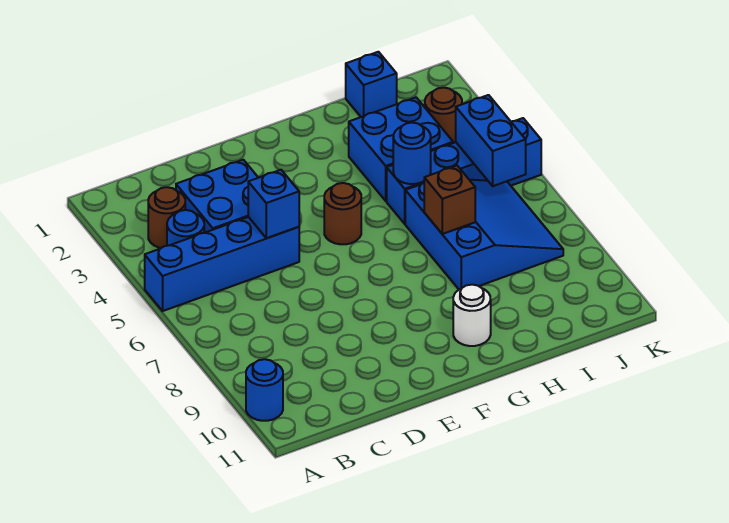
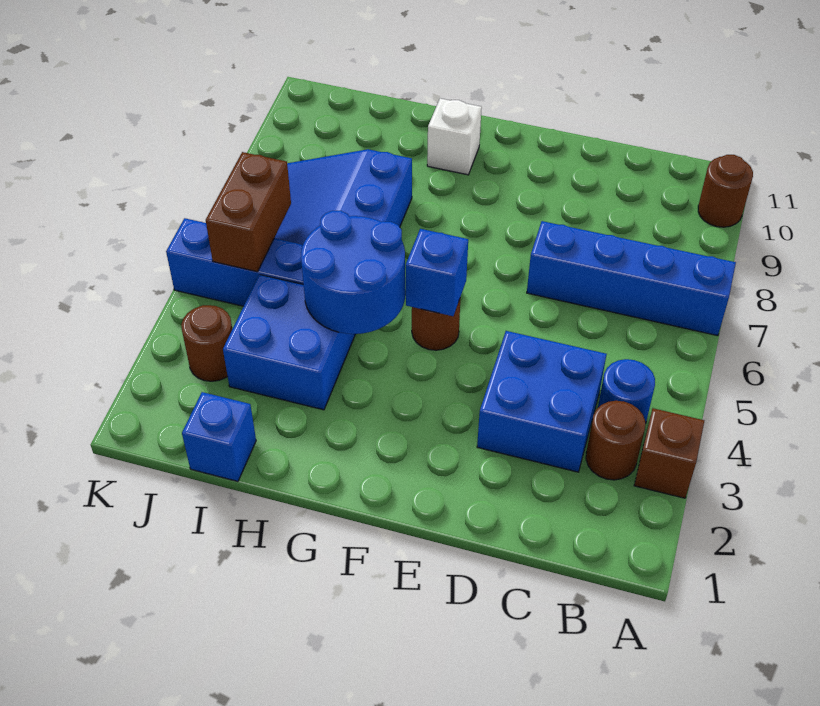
blue brick A5:D5 level 1 -> blue brick A7:D7 level 1
blue round brick A10 level 1 -> brown round brick A10 level 1
blue brick D5 level 2 -> blue brick F5 level 2
white round brick G10 level 1 -> white brick G10 level 1
blue round brick H5 level 2 -> blue round brick G4:H5 level 2
brown brick H7 level 2 -> brown brick A3 level 1
blue brick J5:J6 level 2 -> brown brick J5:J6 level 2

